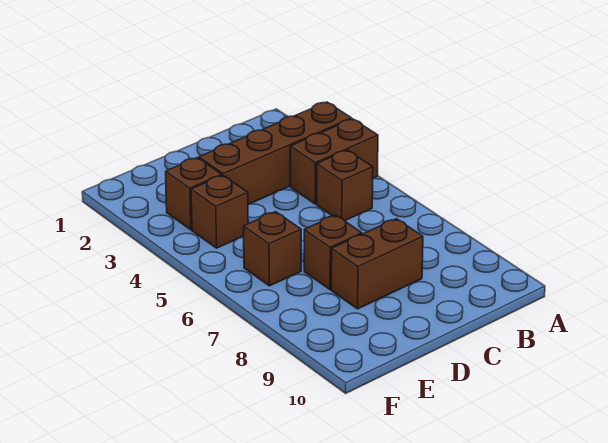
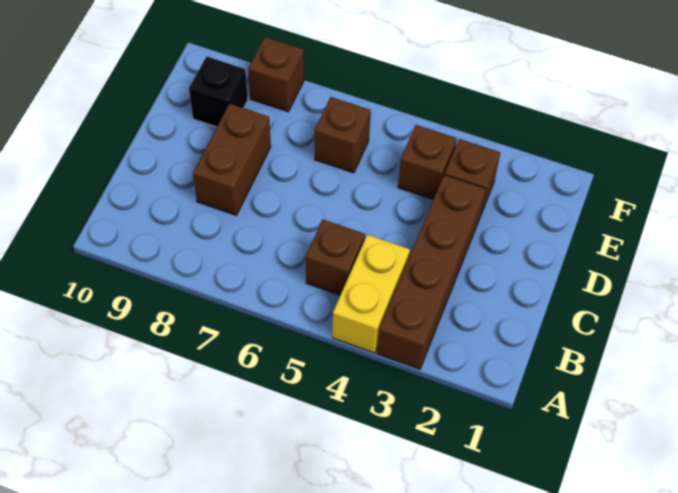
brown brick A4:B4 level 1 -> yellow brick A4:B4 level 1
brown brick D7 level 1 -> brown brick F8 level 1
none -> black brick E9 level 1

